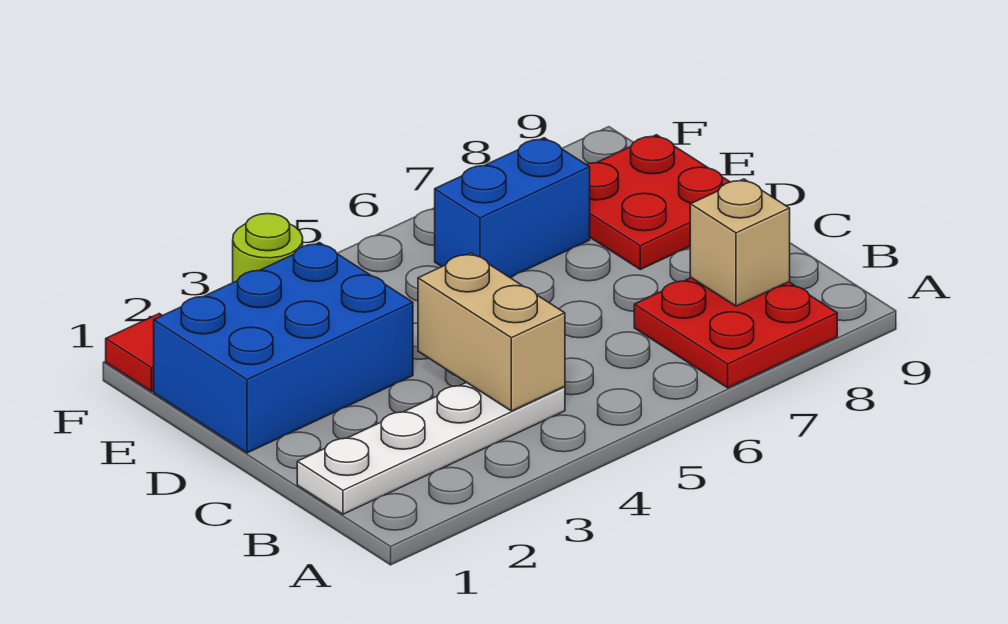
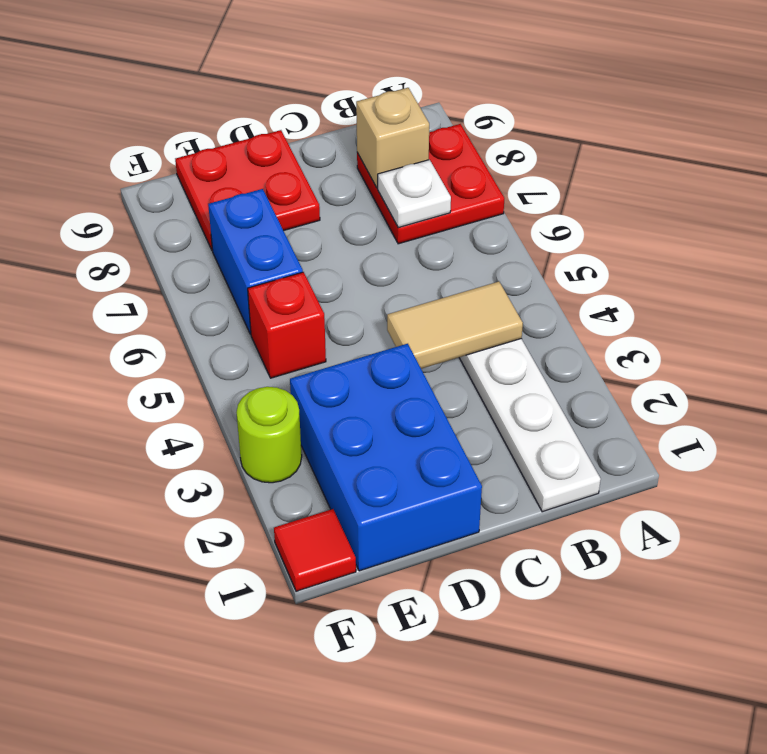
tan brick B4:C4 level 2 -> tan tile B4:C4 level 2
none -> white plate B7 level 2
none -> red brick E5 level 1

